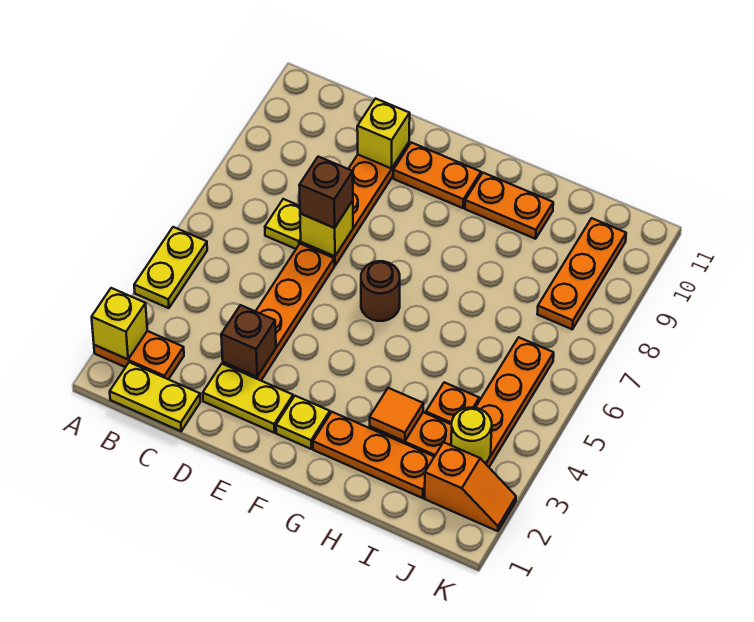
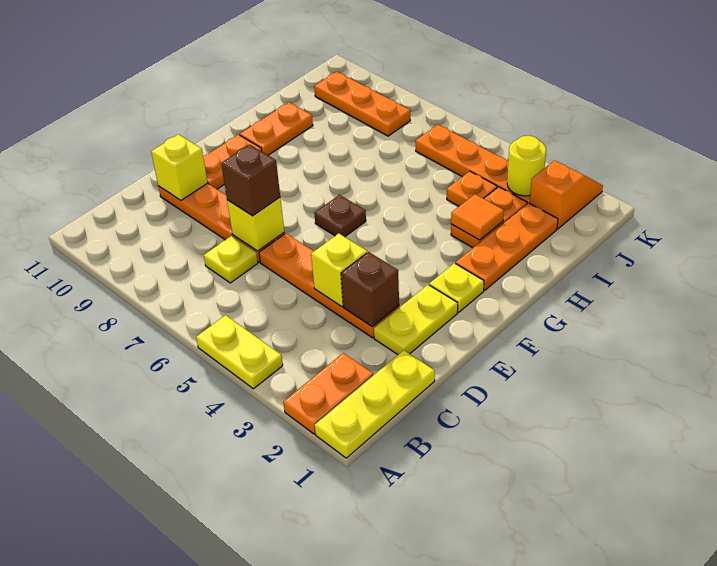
yellow brick A2 level 2 -> yellow brick D4 level 2
yellow plate B1:C1 level 1 -> yellow plate A1:C1 level 1
brown round brick F6 level 1 -> brown plate F6 level 1

